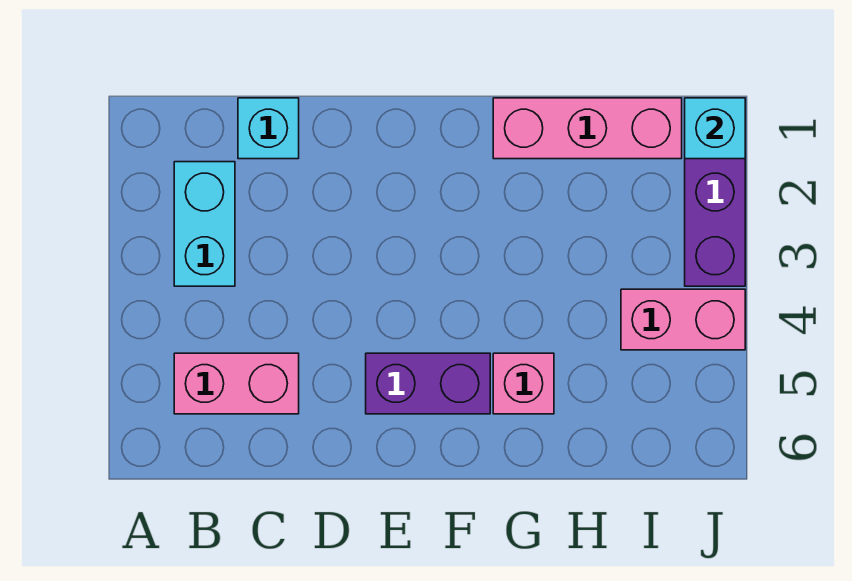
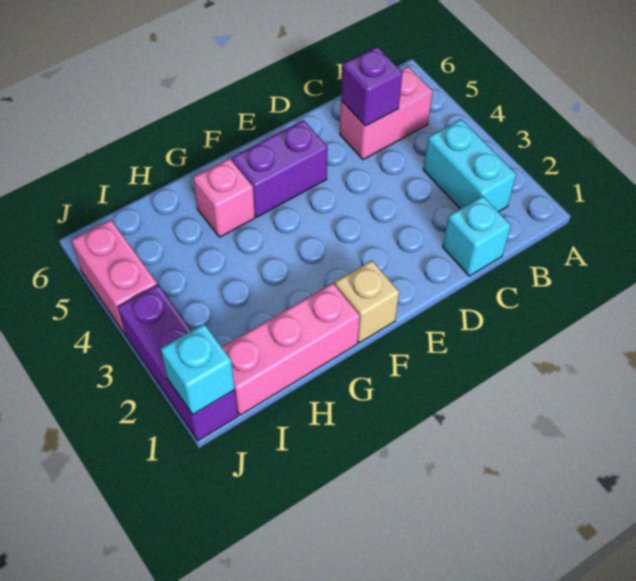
none -> purple brick C5 level 2
none -> tan brick F1 level 1
pink brick I4:J4 level 1 -> pink brick J4:J5 level 1

